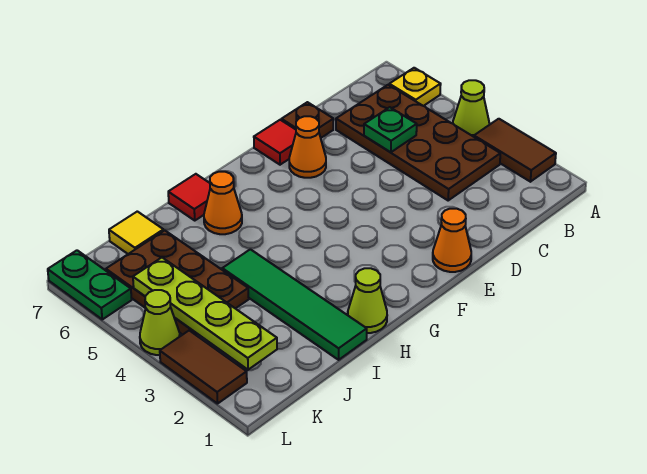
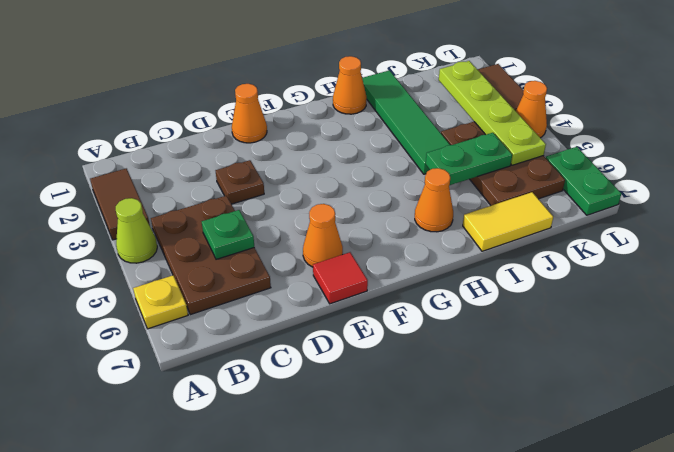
brown plate B3:C6 level 1 -> brown plate B4:C6 level 1
brown plate D7 level 1 -> brown plate D3 level 1
lime cone H1 level 1 -> orange cone H1 level 1
red tile H7 level 1 -> none
none -> green plate I5:J5 level 2
yellow tile J7 level 1 -> yellow tile I7:J7 level 1
lime cone L4 level 1 -> orange cone L4 level 1

